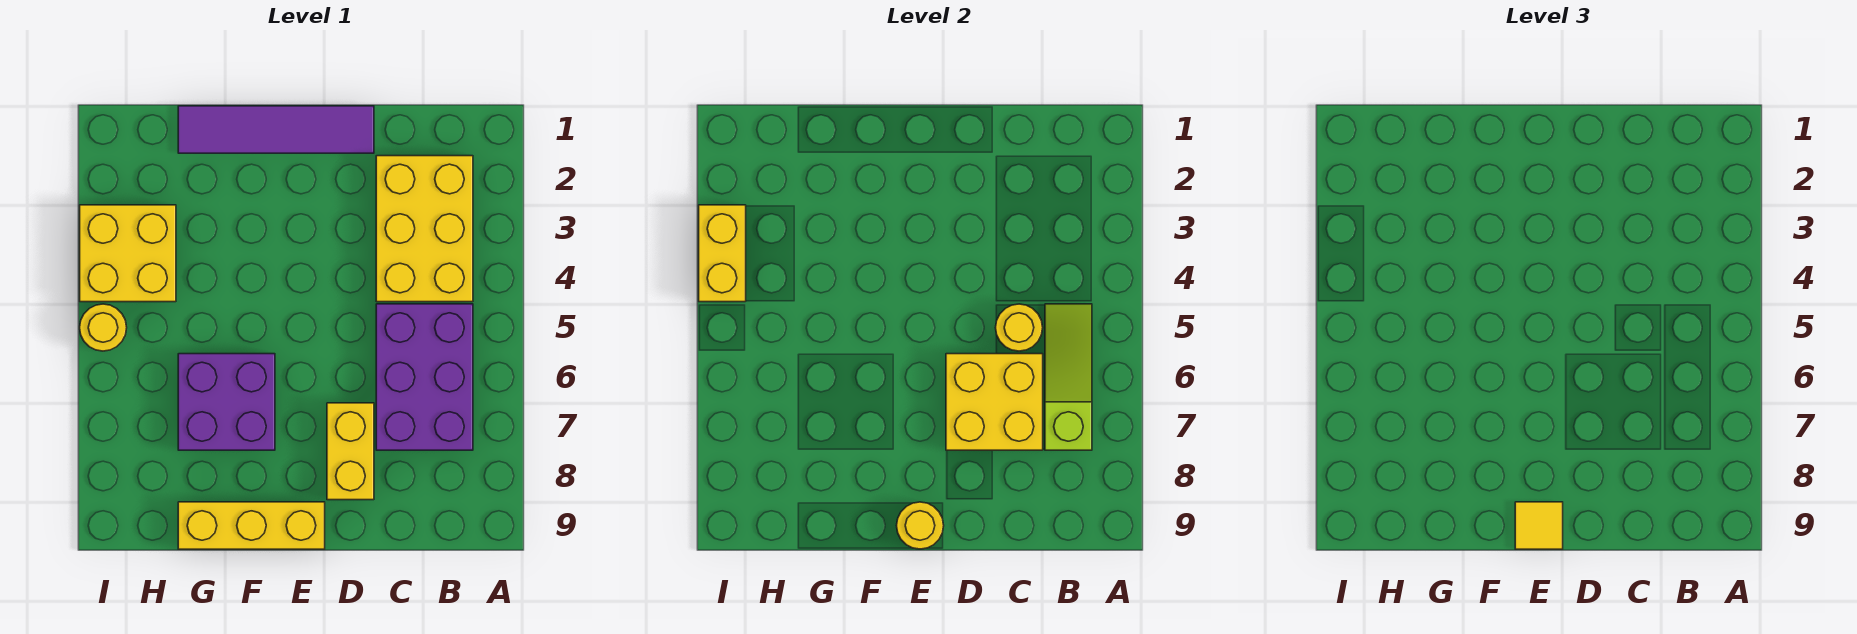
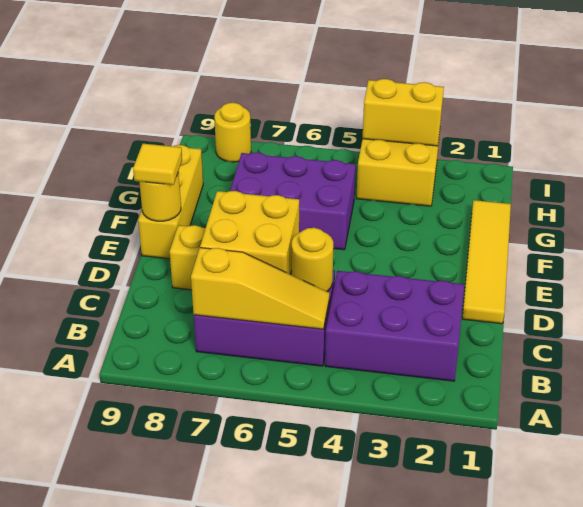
yellow brick B2:C4 level 1 -> purple brick B2:C4 level 1
lime slope B5:B7 level 2 top 7 -> yellow slope B5:B7 level 2 top 7
purple tile D1:G1 level 1 -> yellow tile D1:G1 level 1
purple brick F6:G7 level 1 -> purple brick F5:G7 level 1
yellow round brick I5 level 1 -> yellow round brick I8 level 1

